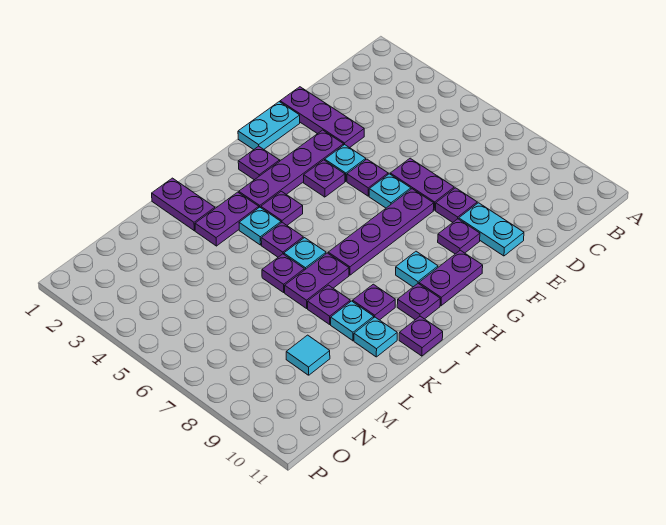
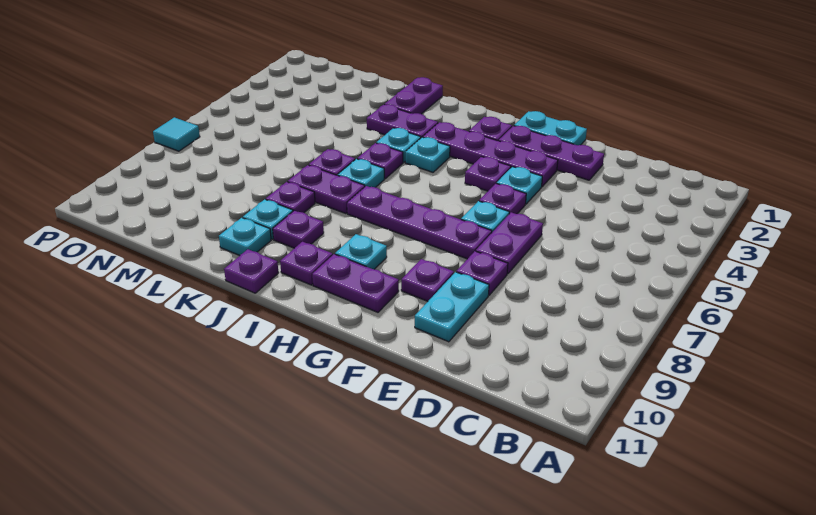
purple plate E1:E3 level 1 -> purple plate E2:G2 level 1
purple plate I4 level 1 -> cyan plate I4 level 1
cyan tile M9 level 1 -> cyan tile P7 level 1

